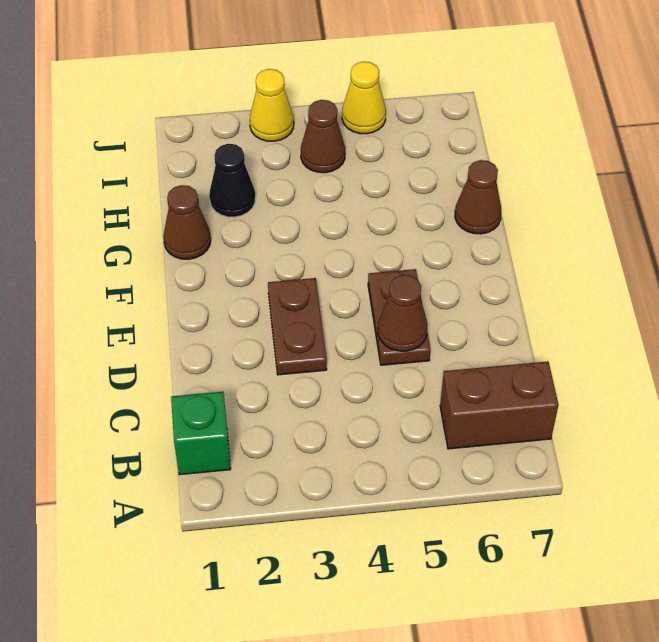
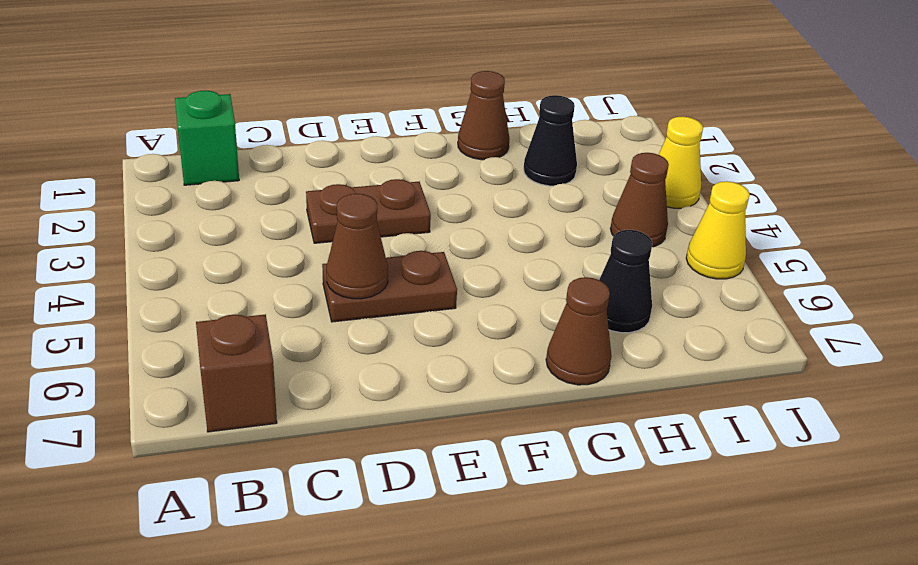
brown brick B6:B7 level 1 -> brown brick B7 level 1
none -> black cone H6 level 1

